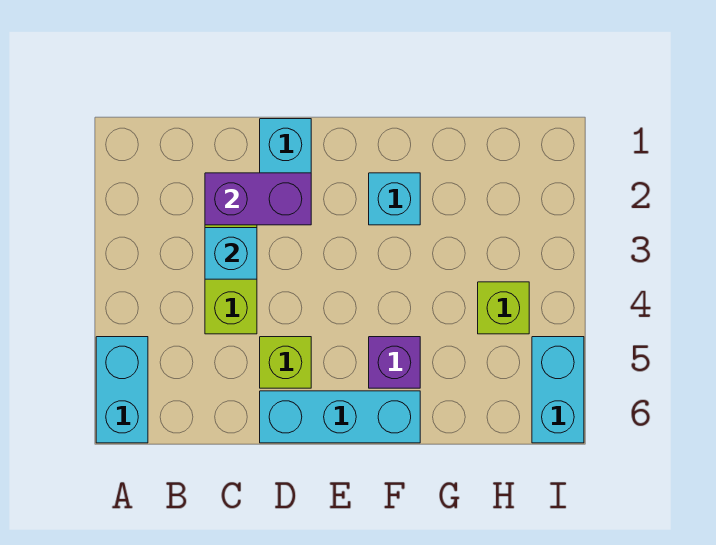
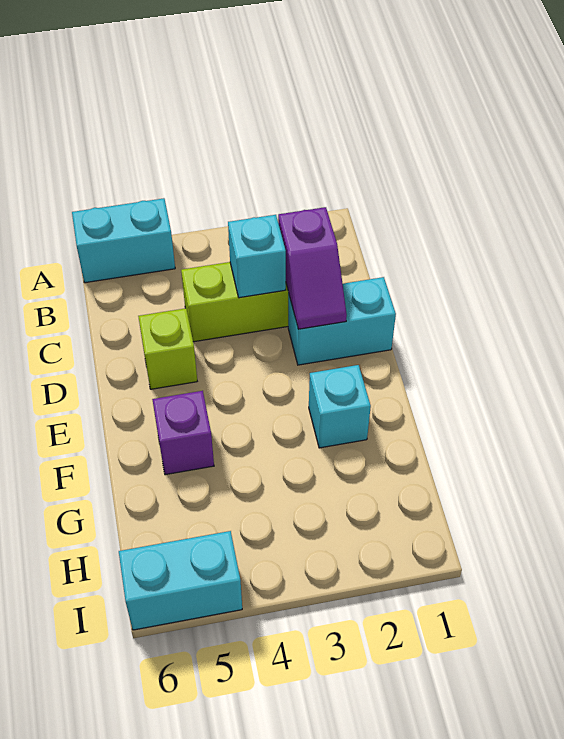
purple brick C2:D2 level 2 -> purple slope C2:D2 level 2 top C
cyan brick D6:F6 level 1 -> none
lime brick H4 level 1 -> none

